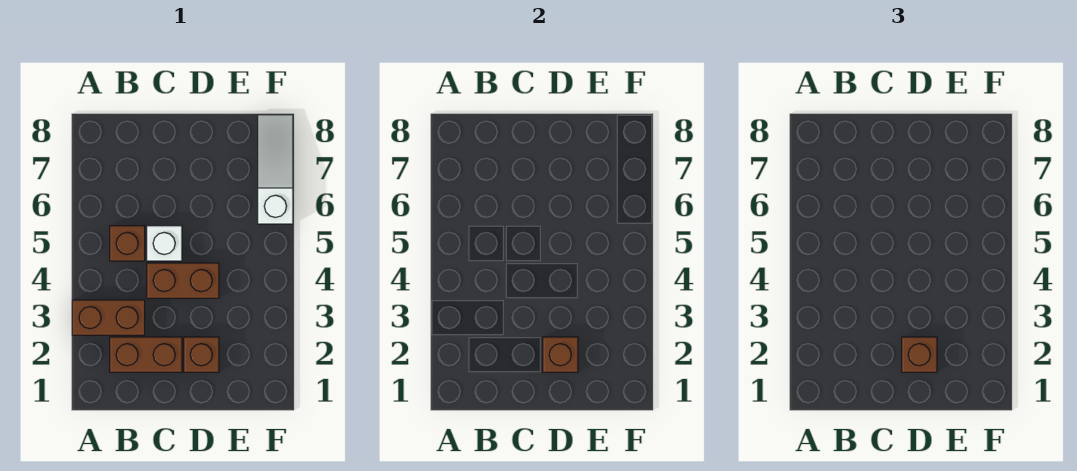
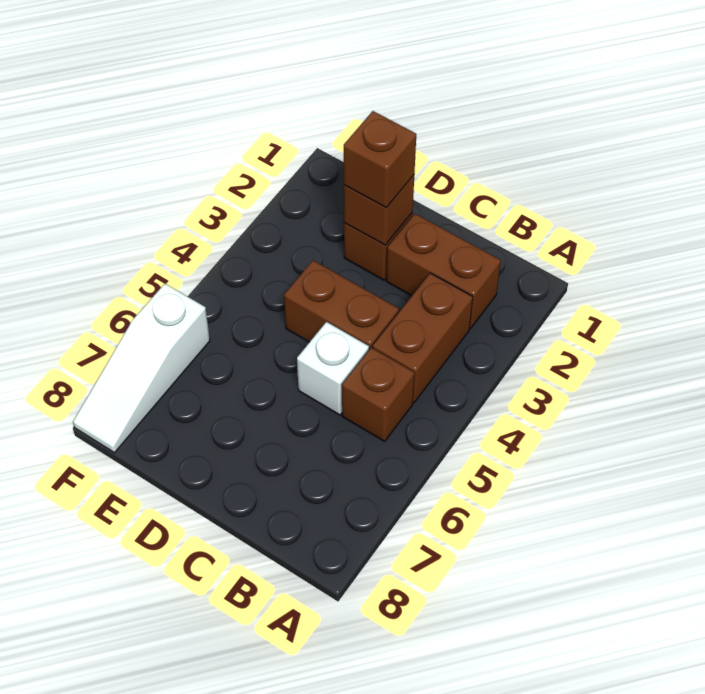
brown brick A3:B3 level 1 -> brown brick B3:B4 level 1

